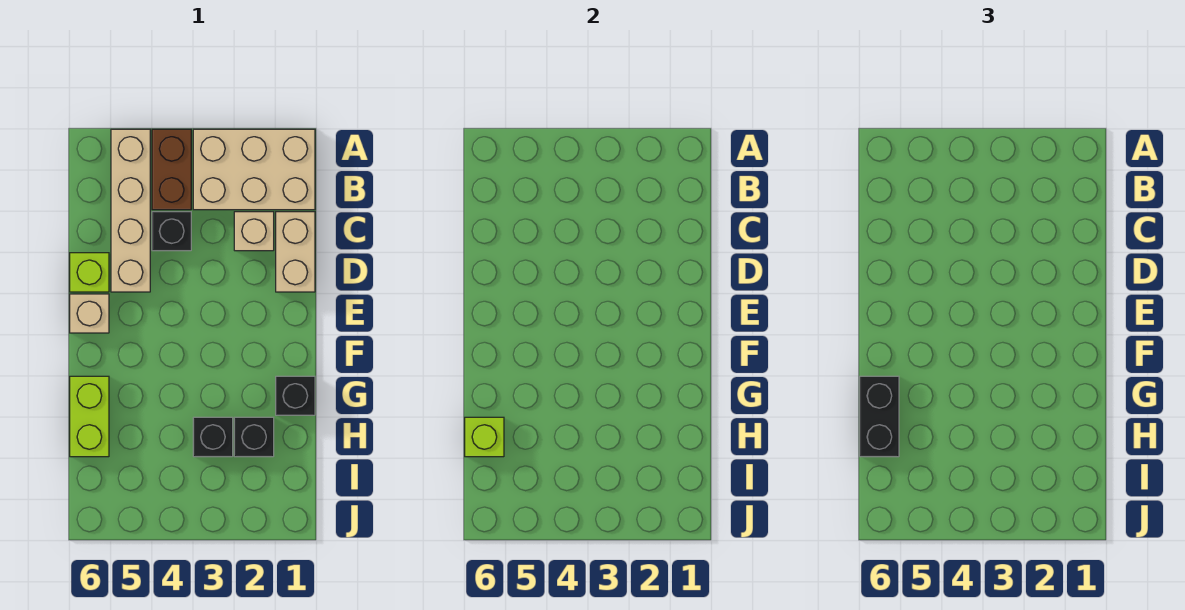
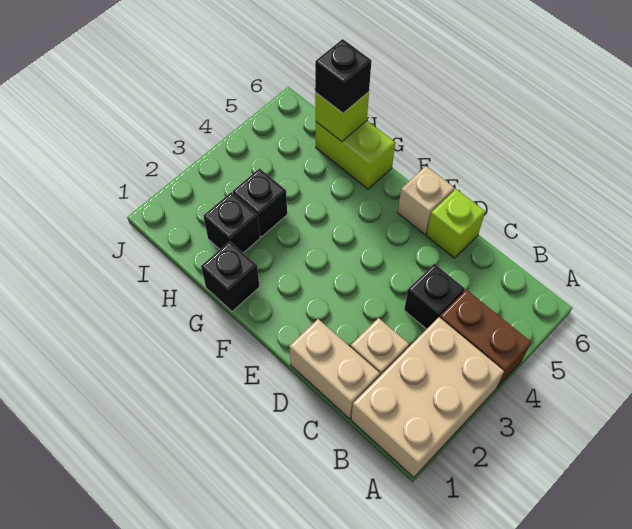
tan brick A5:D5 level 1 -> none
black brick G6:H6 level 3 -> black brick H6 level 3

